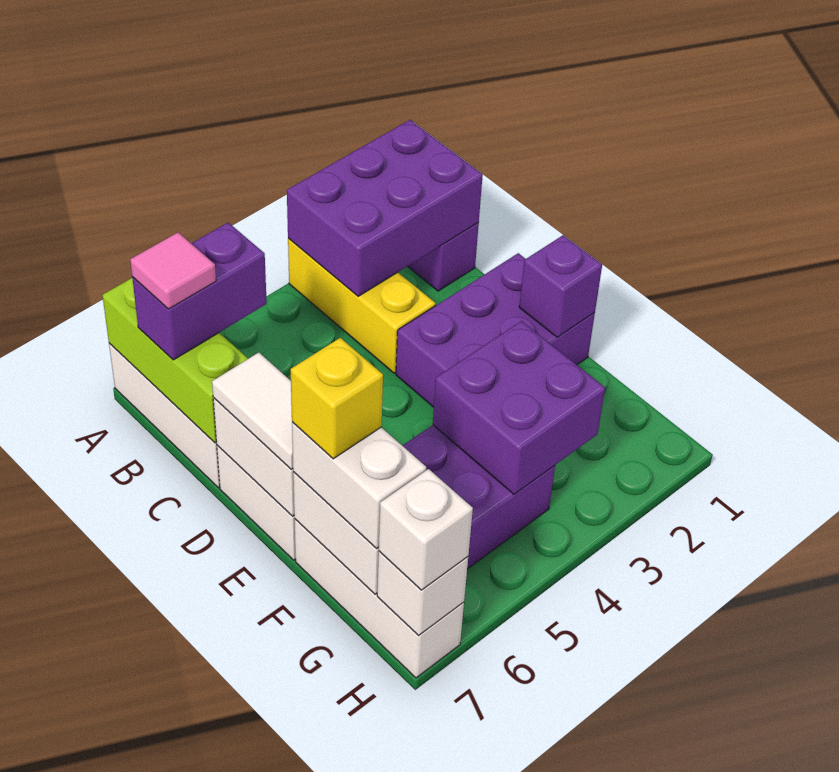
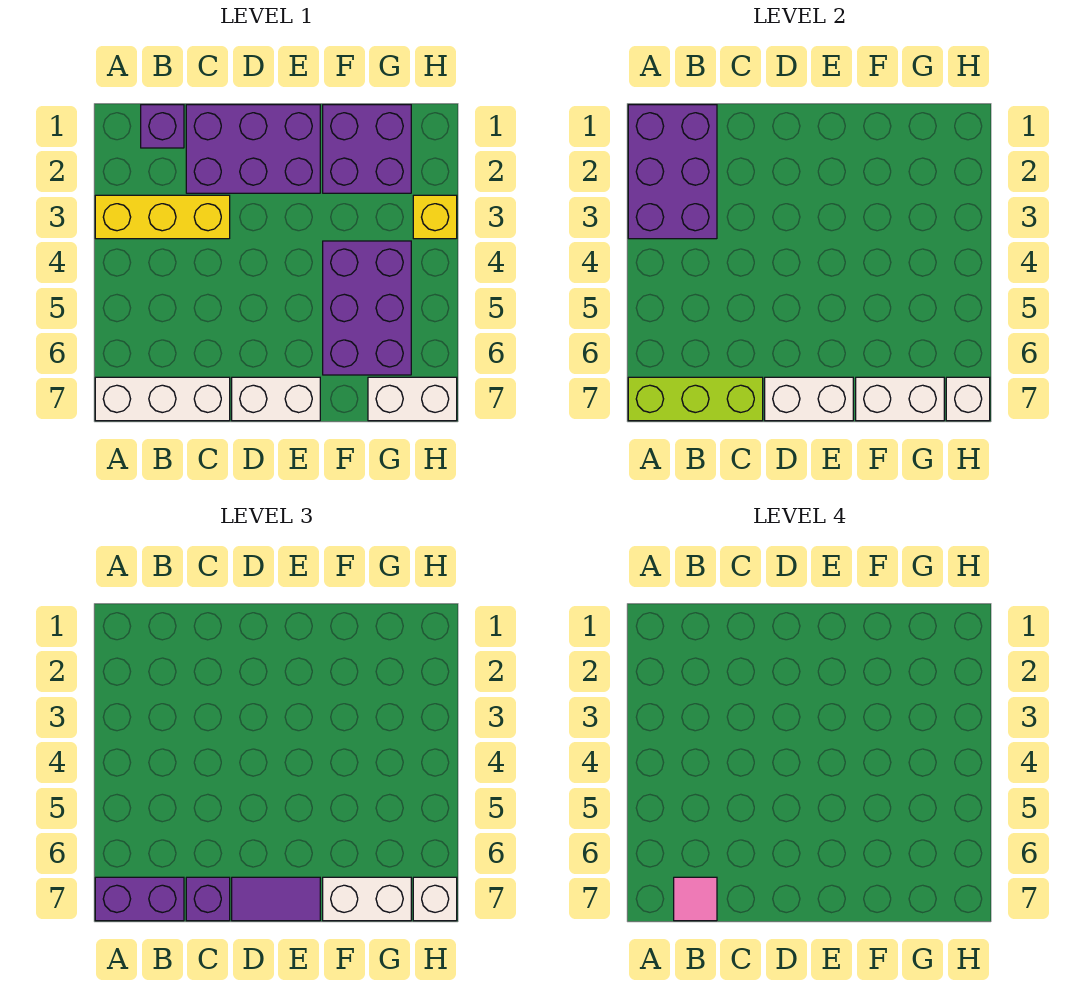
purple brick B6:B7 level 3 -> purple brick A7:B7 level 3
purple brick D1:E3 level 1 -> purple brick C1:E2 level 1
white tile D7:E7 level 3 -> purple tile D7:E7 level 3
purple brick E1 level 2 -> purple brick C7 level 3
purple brick F3:G4 level 2 -> purple brick F1:G2 level 1
white brick F7:H7 level 1 -> white brick G7:H7 level 1
yellow brick F7 level 4 -> yellow brick H3 level 1

